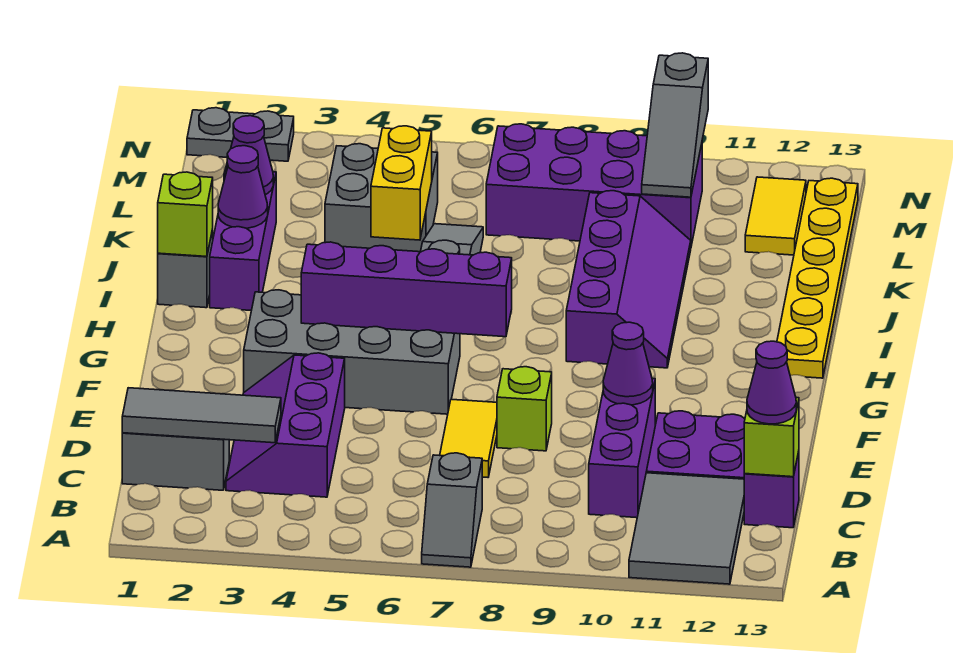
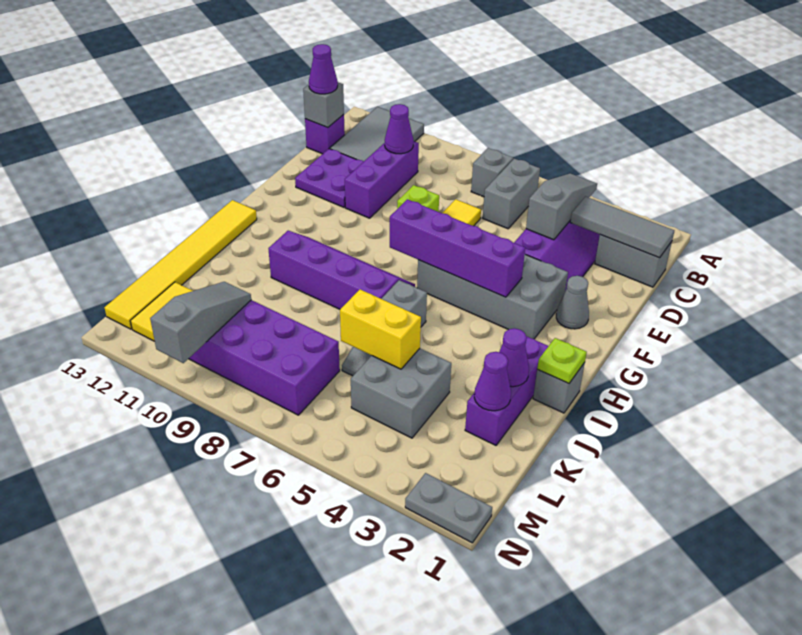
none -> grey slope B4:D4 level 2 top D
none -> grey brick B6:C6 level 1
lime brick C13 level 2 -> grey brick C13 level 2
purple cone E10 level 2 -> purple cone C10 level 2
none -> grey cone F2 level 1
purple slope H9:K10 level 1 top 9 -> purple slope H7:I10 level 1 top I
yellow plate H13:M13 level 1 -> yellow tile H13:M13 level 1
lime brick I1 level 2 -> lime plate I1 level 2
yellow brick J5:K5 level 2 -> yellow brick K5:K6 level 2

